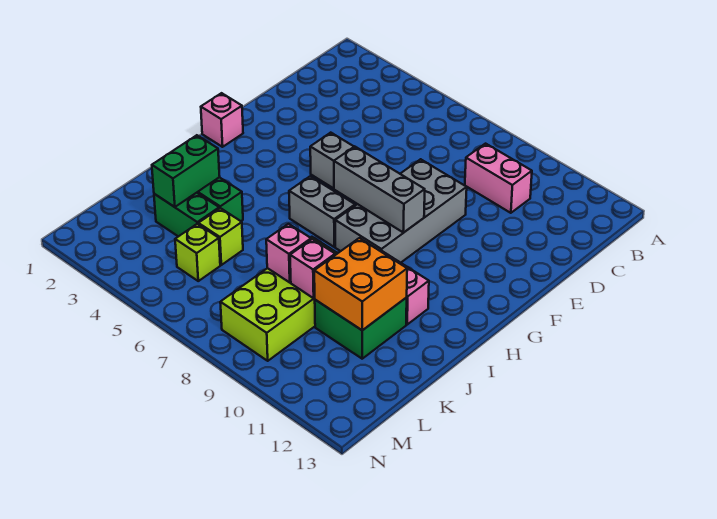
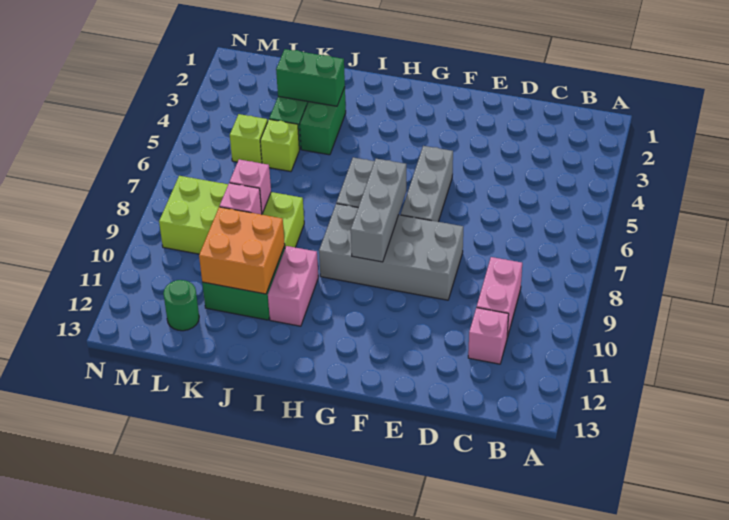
pink brick G1 level 1 -> pink brick C11 level 1
none -> green round brick L12 level 1

